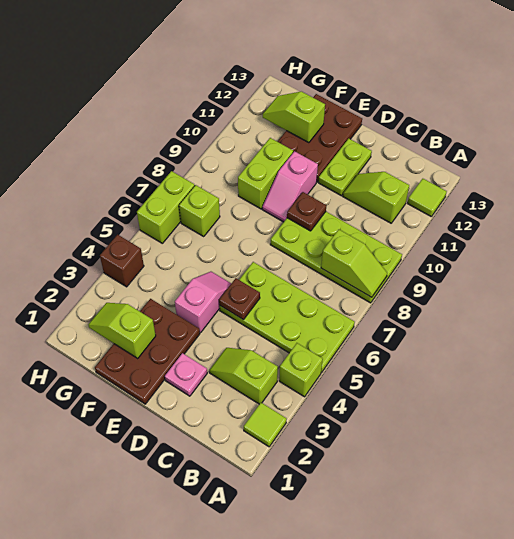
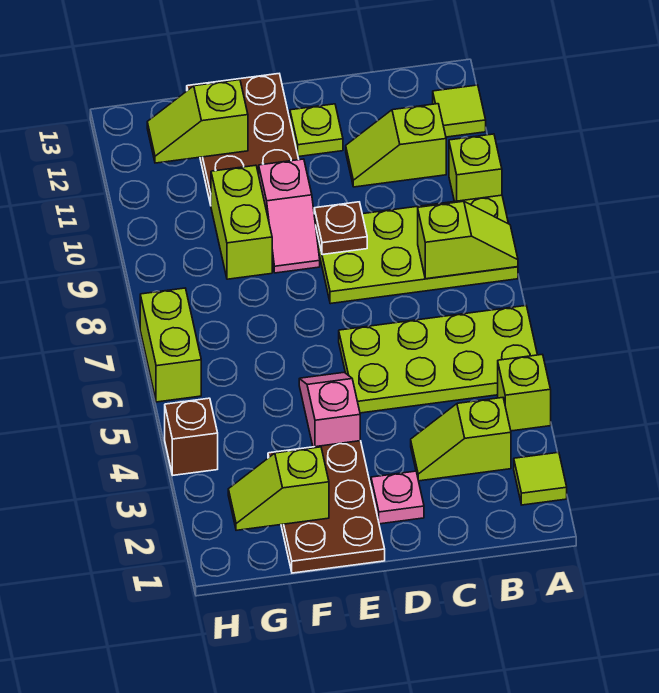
brown plate D5 level 2 -> none
lime plate D11:D12 level 1 -> lime plate D12 level 1
lime brick G7 level 1 -> lime brick A10 level 1

